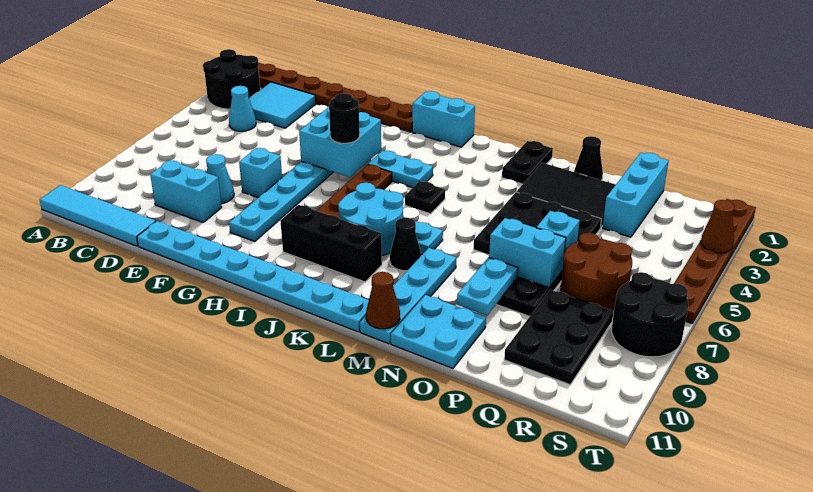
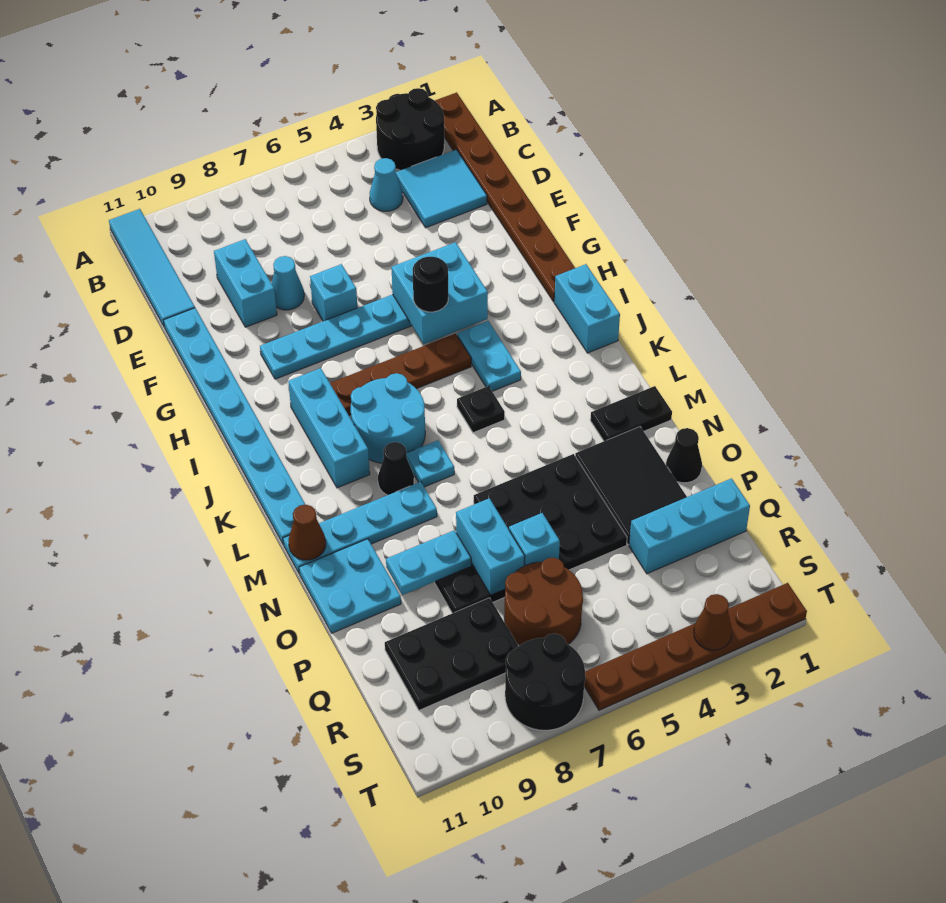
black brick I9:K9 level 1 -> cyan brick I9:K9 level 1

